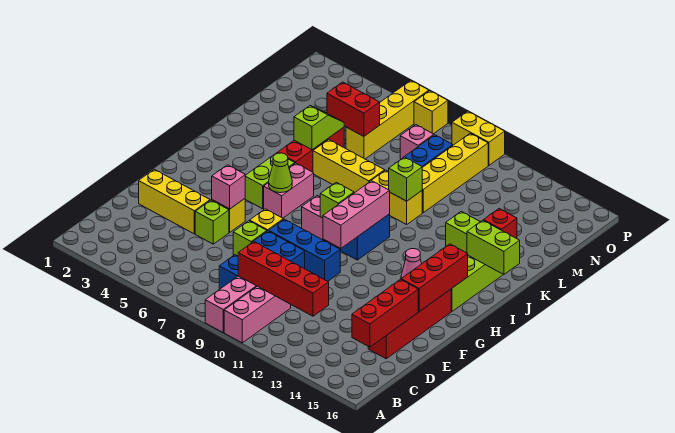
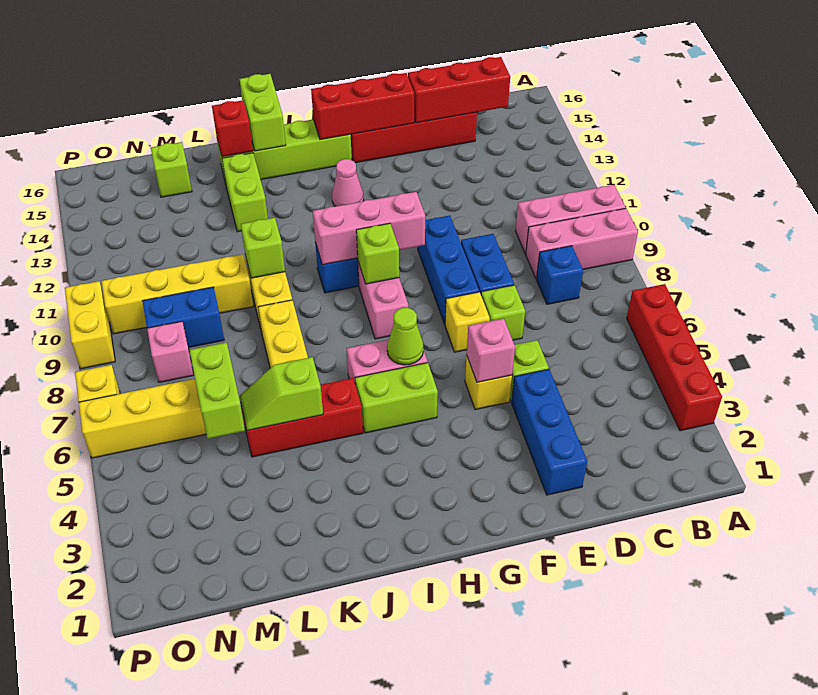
red brick C9:C12 level 2 -> red brick A3:A6 level 1
yellow brick E2:E4 level 1 -> blue brick E2:E4 level 1
red brick M5:M6 level 2 -> lime brick M5:M6 level 2
none -> lime brick M15 level 1

